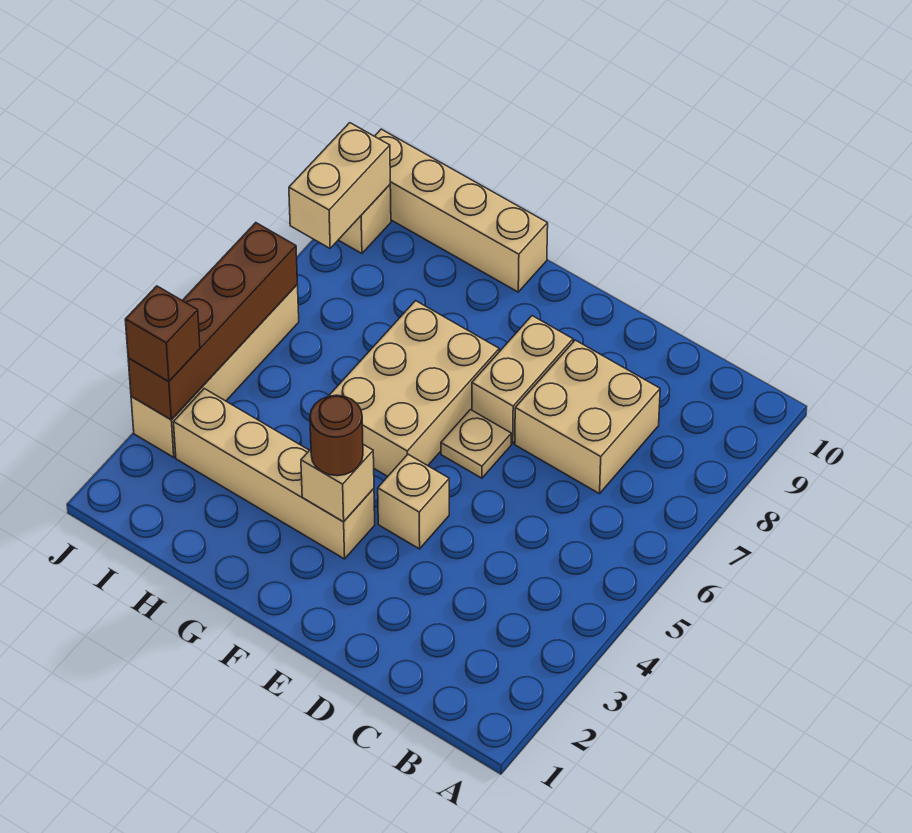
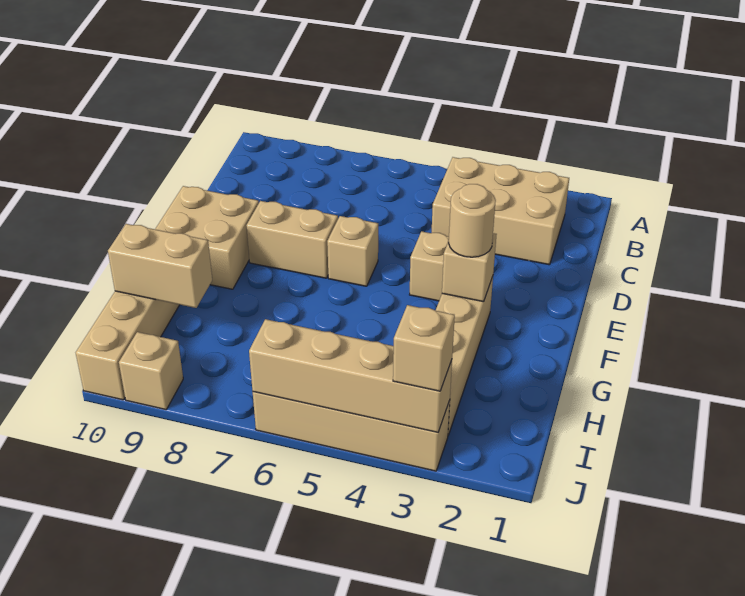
tan brick C7:D8 level 1 -> tan brick E9:F10 level 1
tan plate E6 level 1 -> tan brick E6 level 1
brown round brick F3 level 3 -> tan round brick F3 level 3
tan brick F5:G7 level 1 -> tan brick B2:C4 level 1
brown brick J3:J6 level 2 -> tan brick J3:J6 level 2
brown brick J3 level 3 -> tan brick J3 level 3
tan brick J8:J9 level 2 -> tan brick H9:H10 level 2

